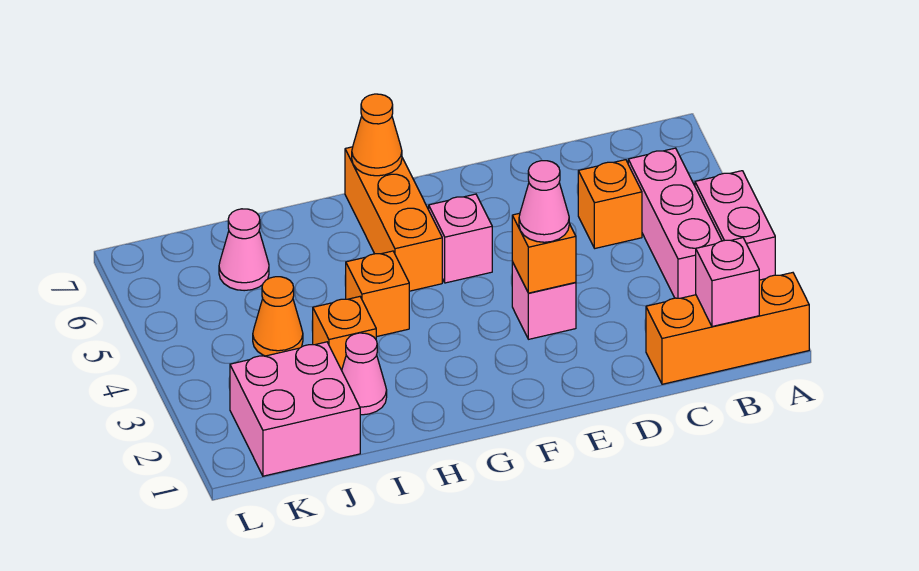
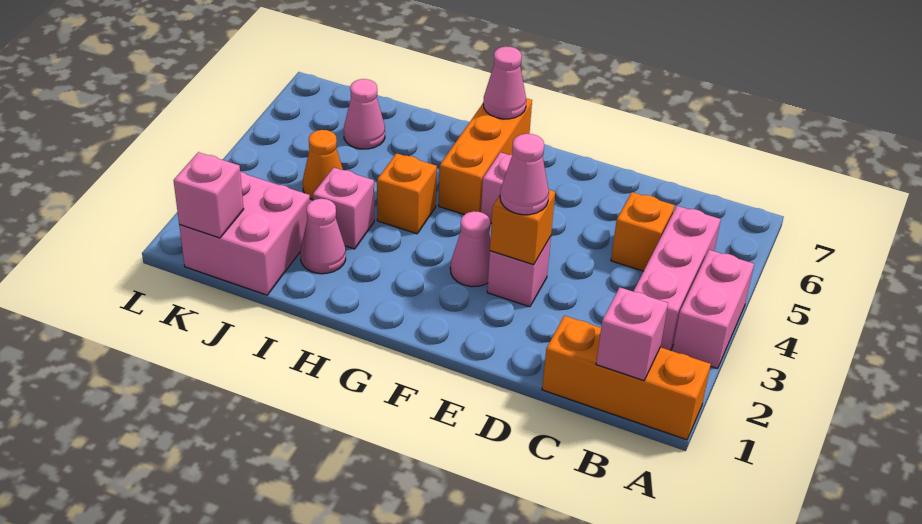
none -> pink cone F3 level 1
orange cone G7 level 2 -> pink cone G7 level 2
orange brick I3 level 1 -> pink brick I3 level 1
none -> pink brick K1 level 2

